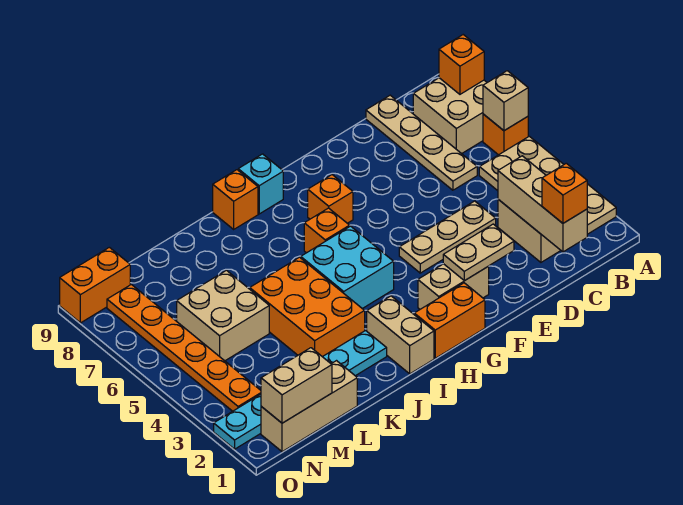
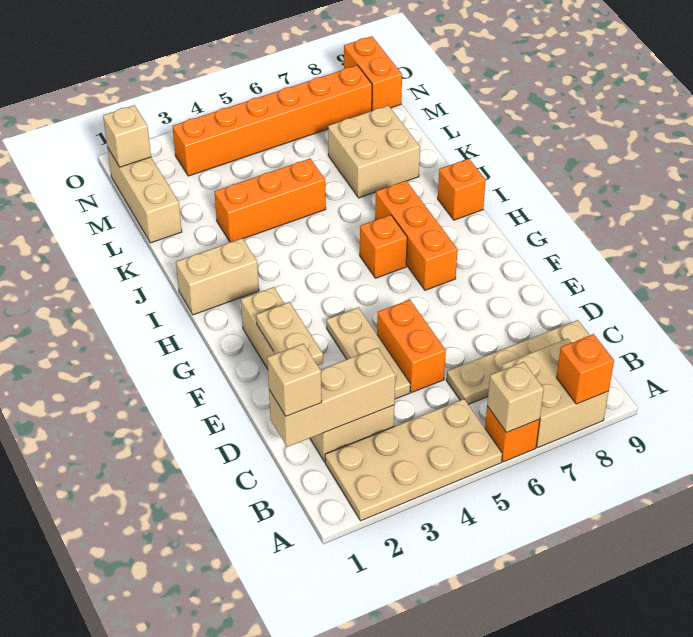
orange brick C1 level 3 -> tan brick C1 level 3
orange brick G1:H1 level 1 -> orange brick D5:E5 level 1
orange brick G7 level 1 -> orange brick G7:I7 level 1
cyan brick H4:I5 level 1 -> none
cyan brick H9 level 1 -> none
cyan plate J2:O2 level 1 -> none
orange brick J3:K5 level 1 -> orange brick K3:K5 level 1
tan brick L5:M6 level 1 -> tan brick K7:L8 level 1
tan brick M1:N1 level 2 -> tan brick N1 level 2
orange plate N3:N8 level 1 -> orange brick N3:N8 level 1

